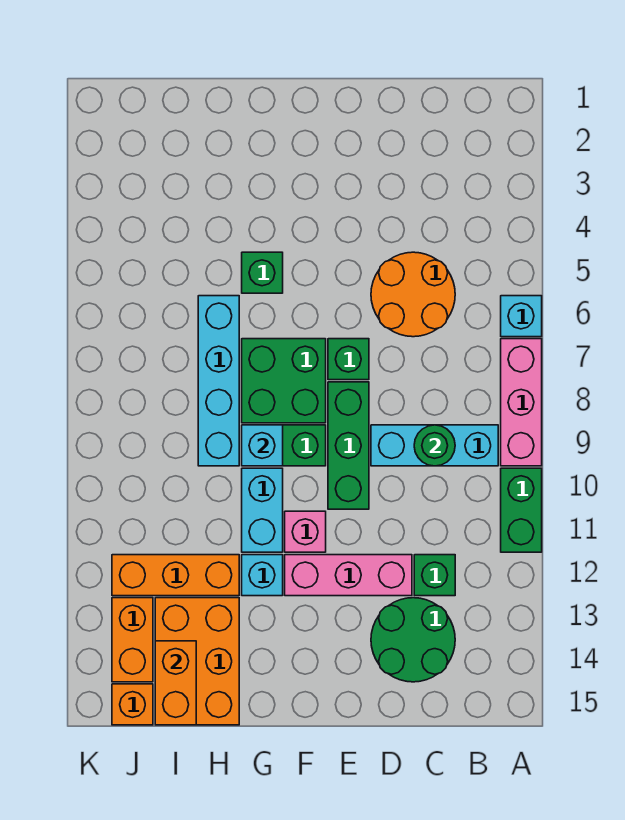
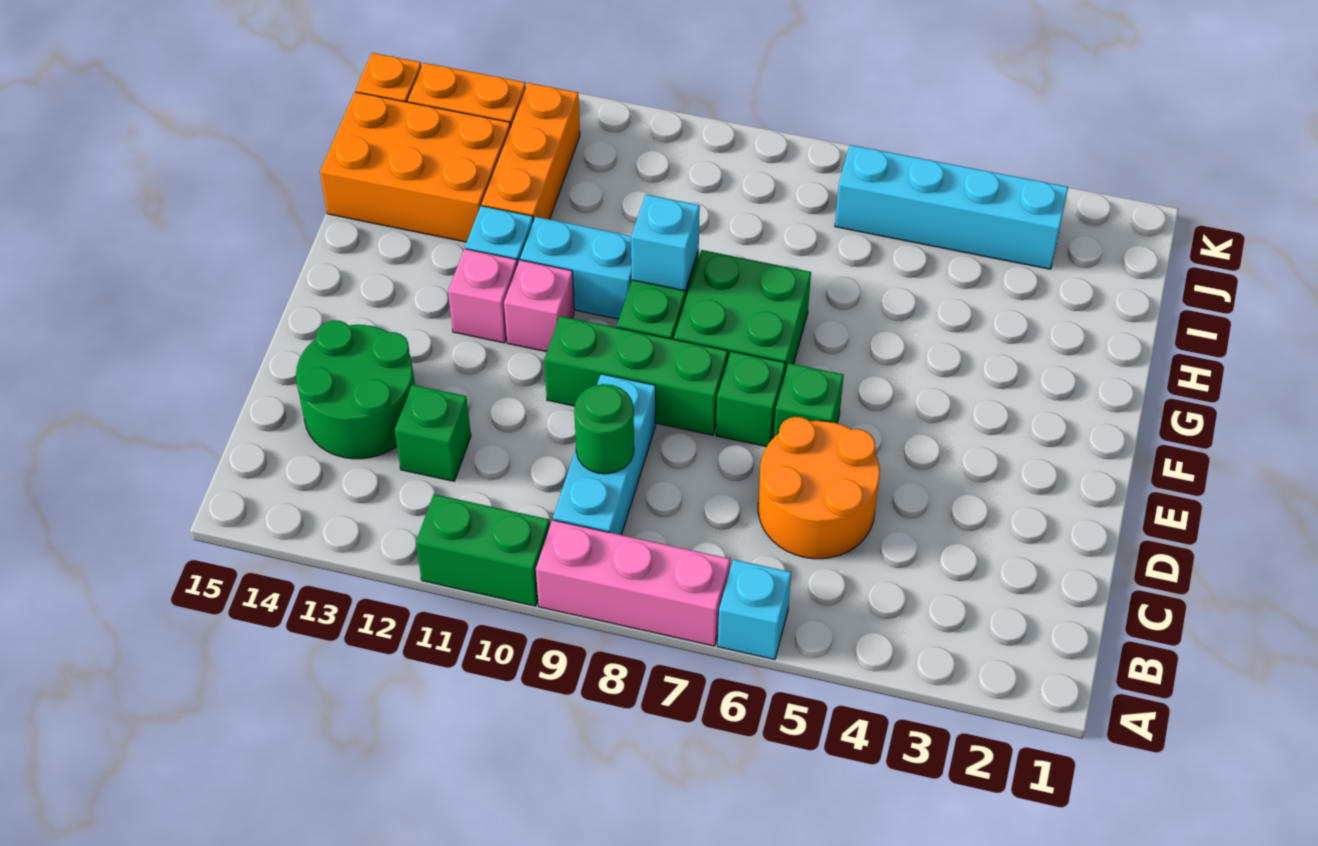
pink brick D12:F12 level 1 -> pink brick F12 level 1
green brick G5 level 1 -> green brick E6 level 1
cyan brick H6:H9 level 1 -> cyan brick J3:J6 level 1
orange brick I14:I15 level 2 -> none

